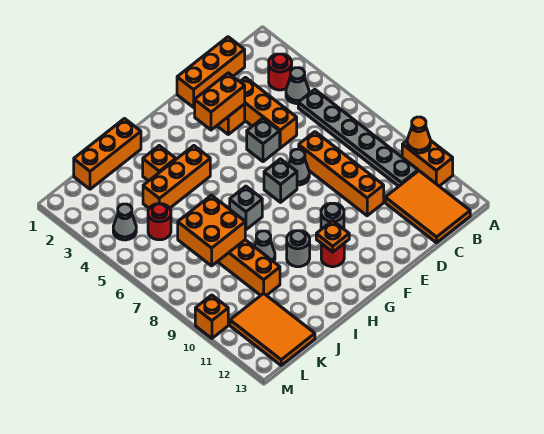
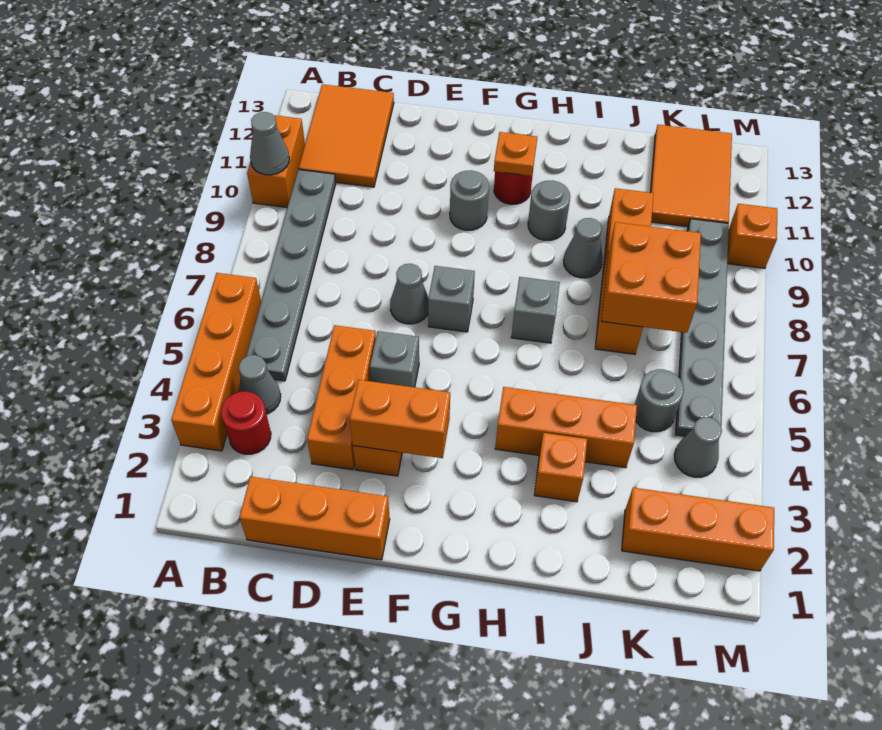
orange cone A10 level 2 -> grey cone A10 level 2
orange brick D7:D10 level 1 -> orange brick A3:A6 level 1
orange brick I1:K1 level 1 -> orange brick K2:M2 level 1
red round brick K5 level 1 -> grey round brick K5 level 1
none -> grey plate L5:L10 level 1

